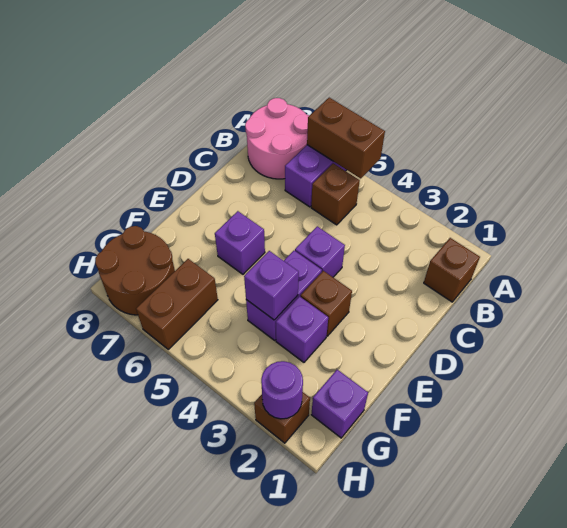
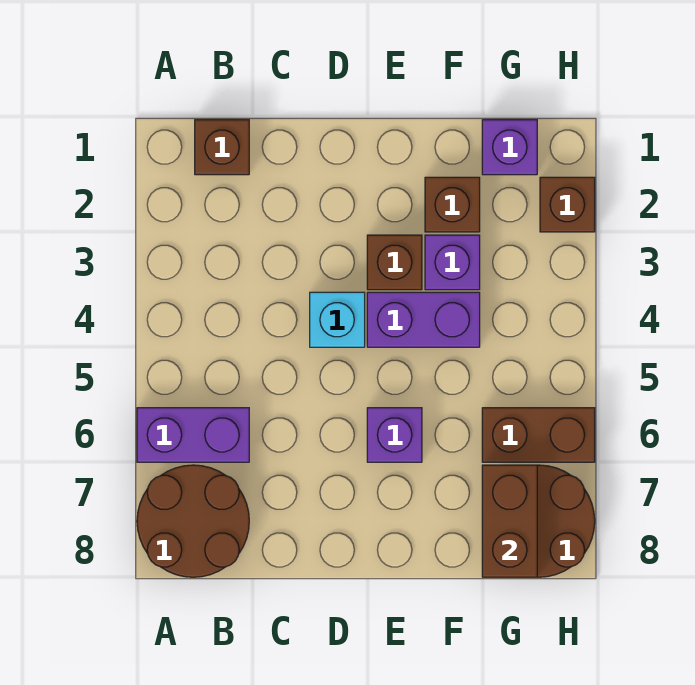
brown brick A5:A6 level 2 -> brown brick G7:G8 level 2
pink round brick A7:B8 level 1 -> brown round brick A7:B8 level 1
brown brick B5 level 1 -> brown brick F2 level 1
purple brick D4 level 1 -> cyan brick D4 level 1
purple brick F4 level 2 -> none
purple round brick H2 level 2 -> none

